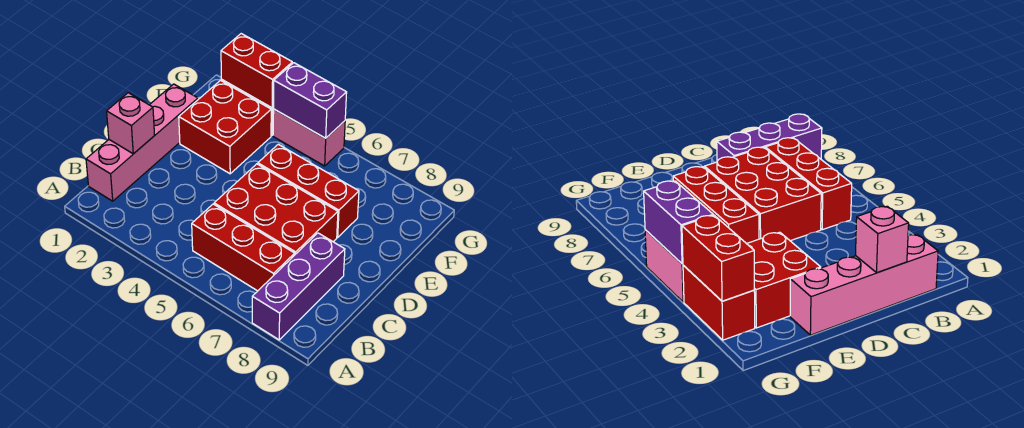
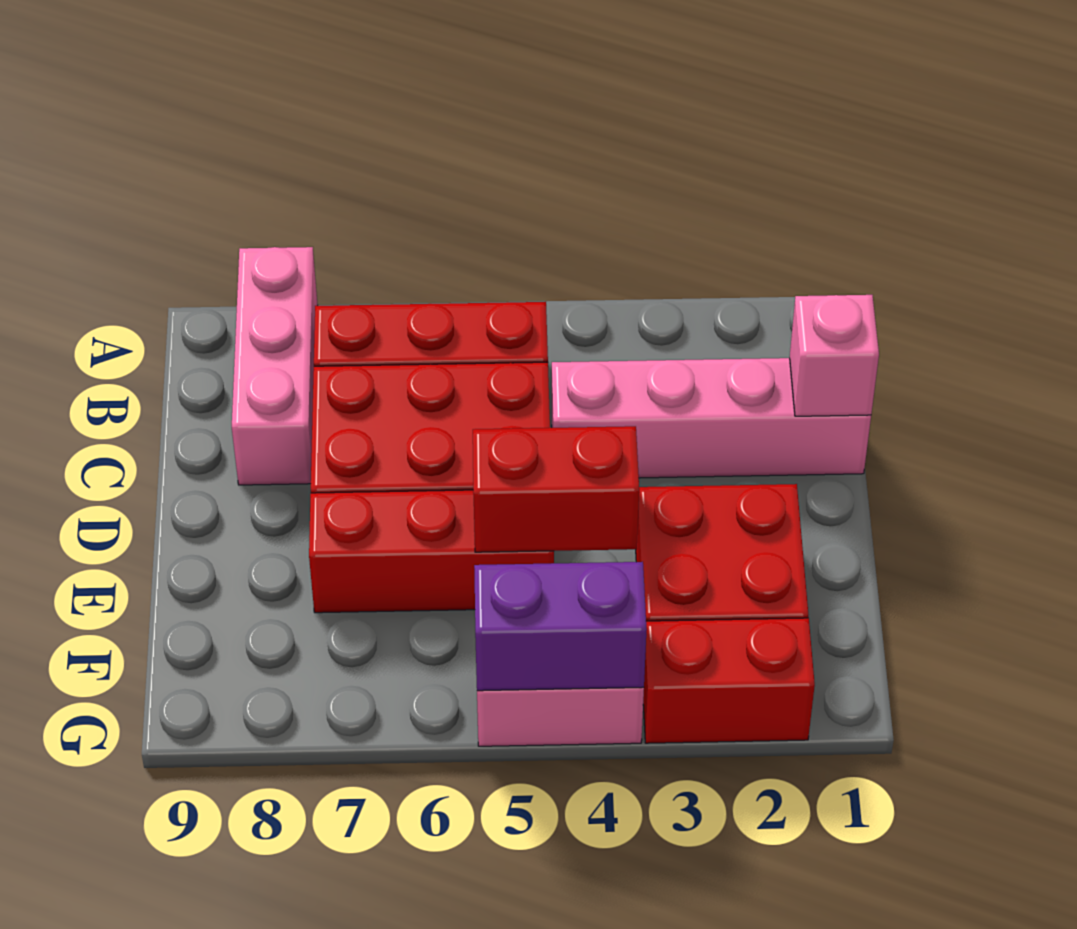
purple brick A8:C8 level 1 -> pink brick A8:C8 level 1
pink brick B1:E1 level 1 -> pink brick C1:C4 level 1
red brick G2:G3 level 2 -> red brick E4:E5 level 2

